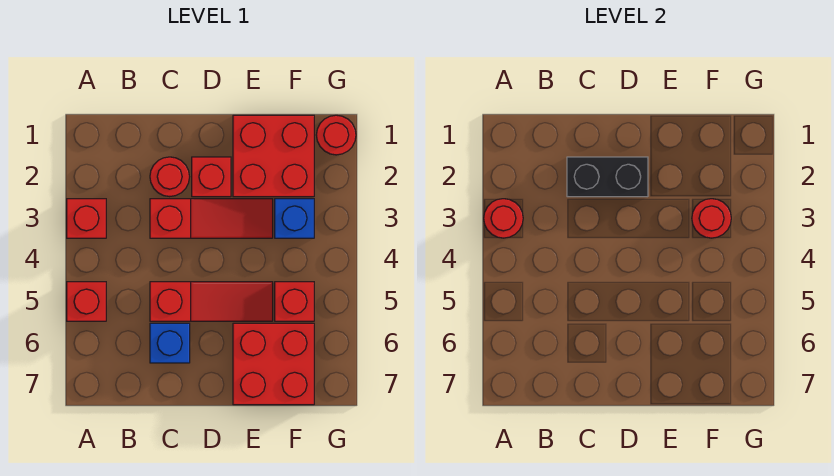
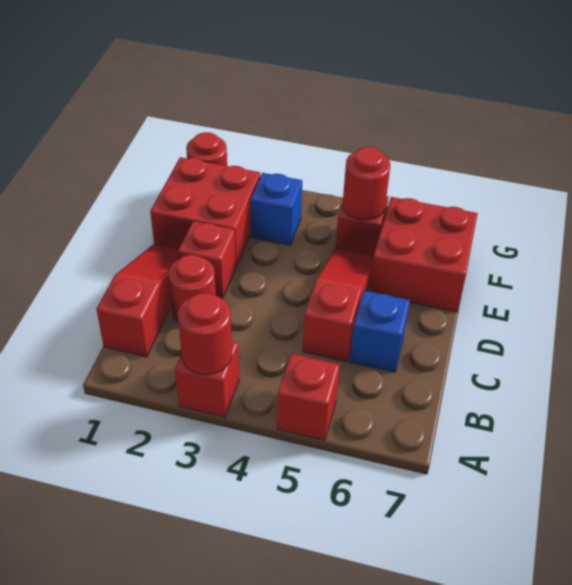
black brick C2:D2 level 2 -> none
red slope C3:E3 level 1 top C -> red slope B1:D1 level 1 top B
red round brick F3 level 2 -> red round brick F5 level 2

